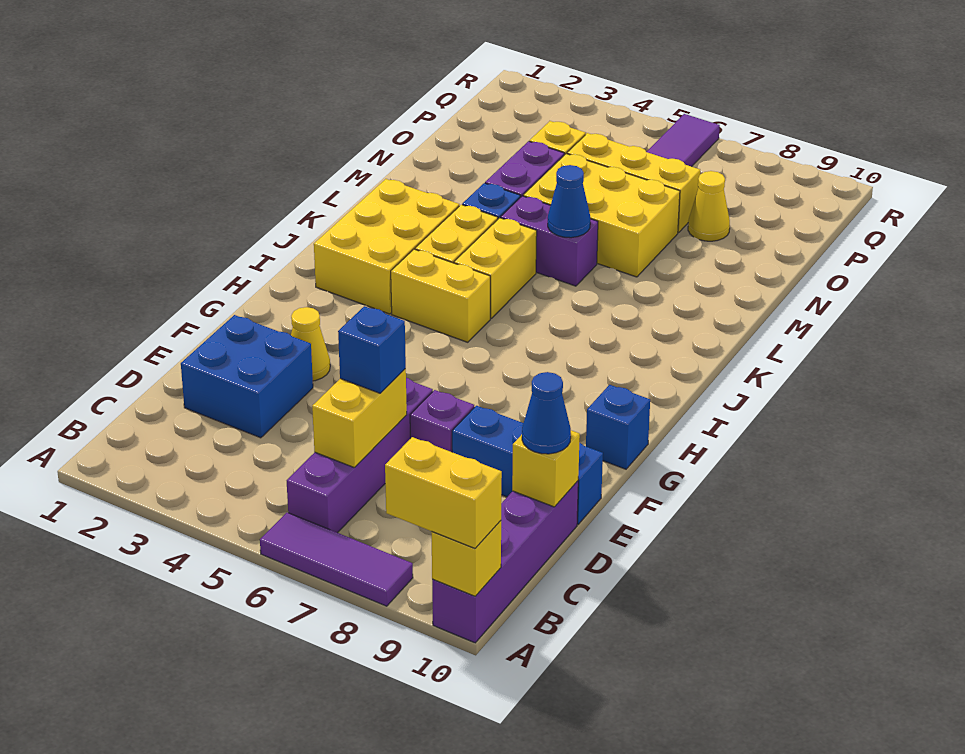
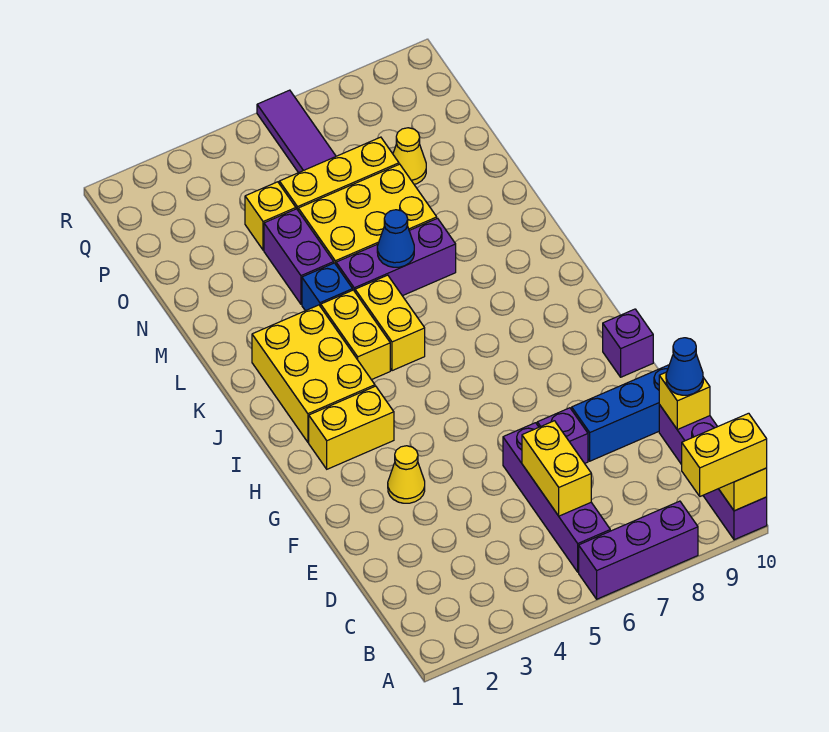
purple tile A6:A8 level 1 -> purple brick A6:A8 level 1
blue brick D2:E3 level 1 -> none
blue brick D6 level 3 -> none
blue brick G10 level 1 -> purple brick G10 level 1
yellow brick I4:I5 level 1 -> yellow brick H2:H3 level 1
purple brick L5:L6 level 1 -> purple brick L5:L7 level 1

